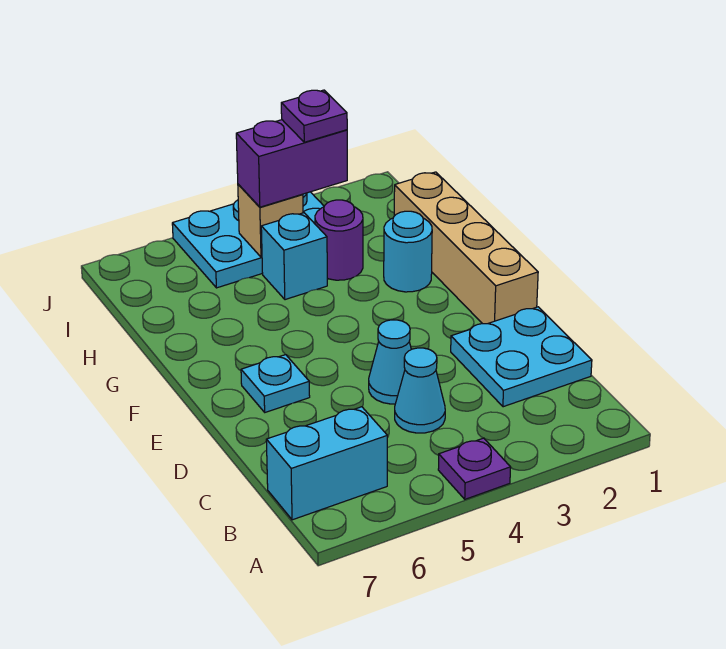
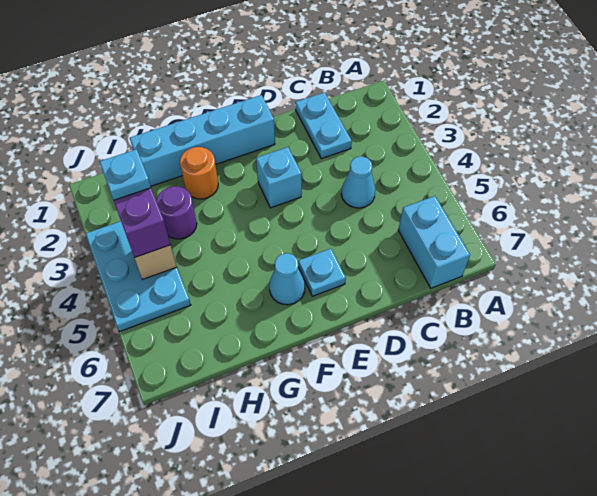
purple plate A4 level 1 -> none
cyan plate C1:D2 level 1 -> cyan plate C1:C2 level 1
cyan cone D4 level 1 -> cyan cone F6 level 1
tan brick E1:H1 level 1 -> cyan brick E1:H1 level 1
cyan round brick G2 level 1 -> orange round brick G2 level 1
cyan brick H4 level 1 -> cyan brick E3 level 1
purple plate I3 level 4 -> cyan plate I3 level 4

